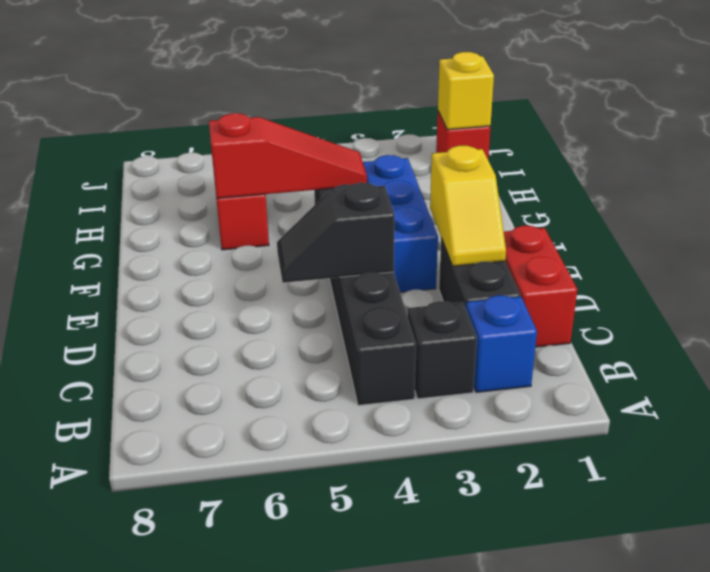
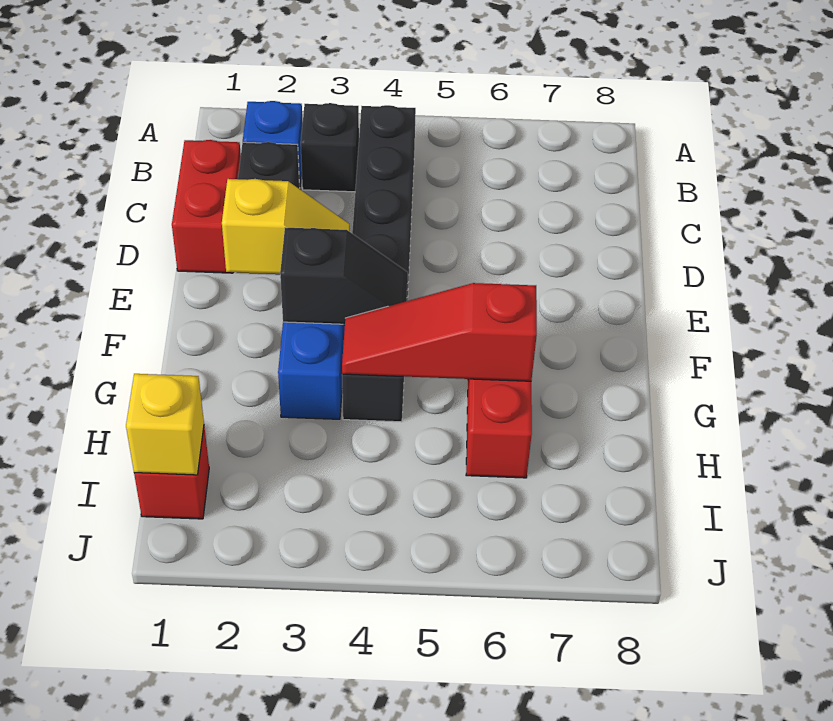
yellow slope D2:E2 level 2 top E -> yellow slope E2:E3 level 2 top 2
black slope D4:D5 level 2 top 4 -> black slope F3:F4 level 2 top 3

